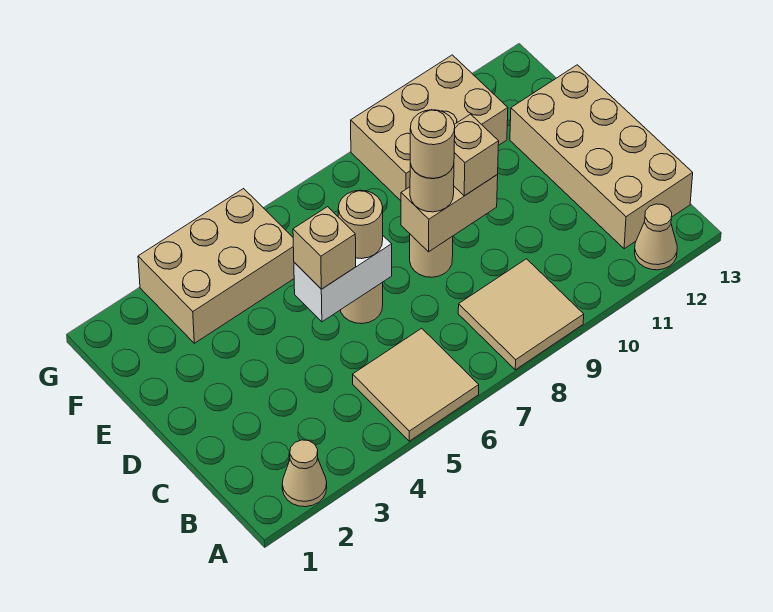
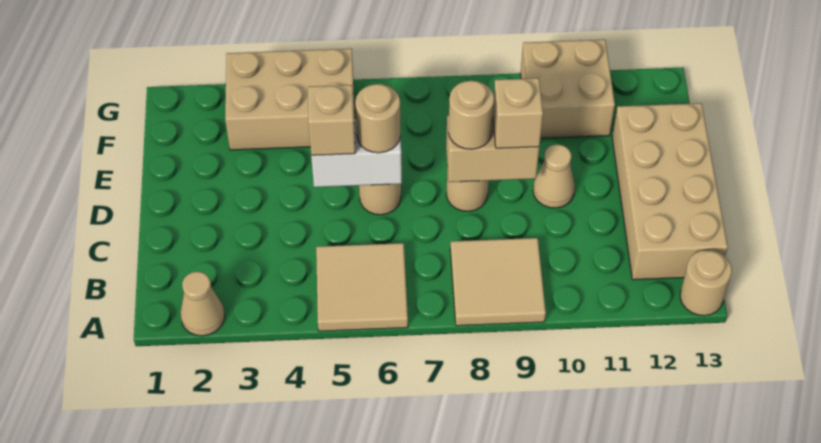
tan cone A12 level 1 -> tan cone D10 level 1
tan round brick D8 level 4 -> tan round brick A13 level 1
tan brick F9:G11 level 1 -> tan brick F10:G11 level 1

